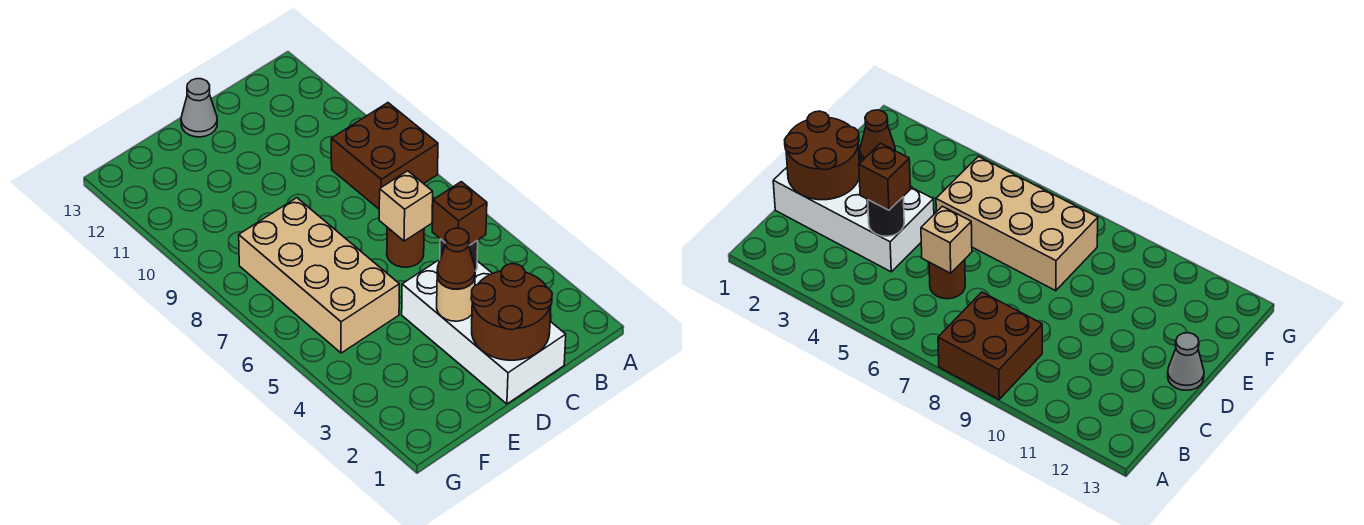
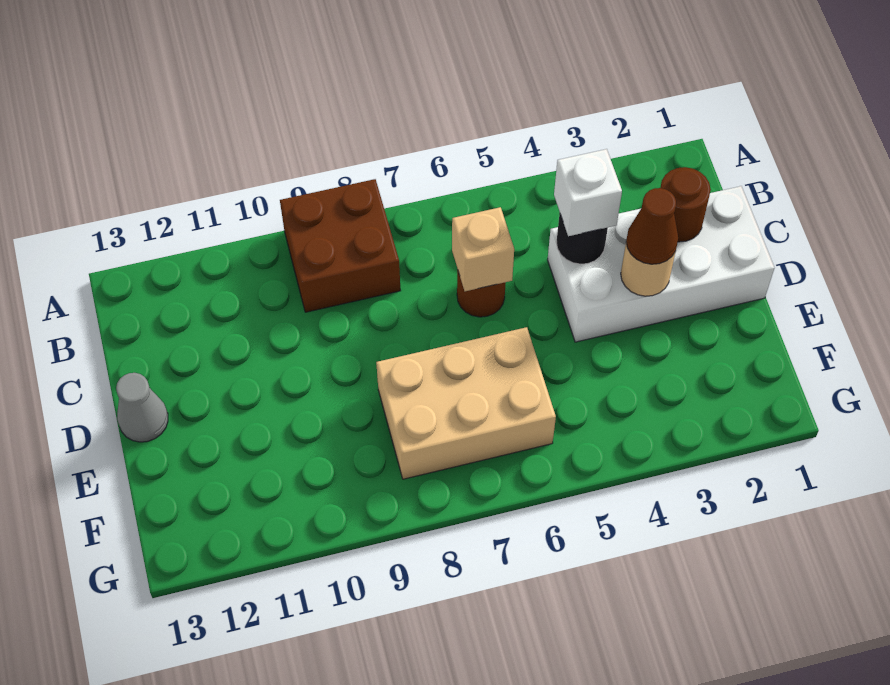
brown round brick C1:D2 level 2 -> brown round brick C2 level 2
brown brick C4 level 3 -> white brick C4 level 3
tan brick E5:F8 level 1 -> tan brick E6:F8 level 1

